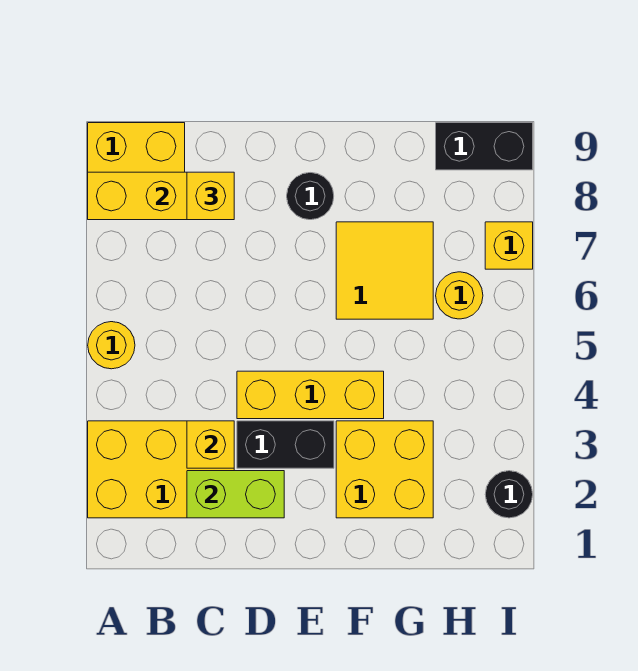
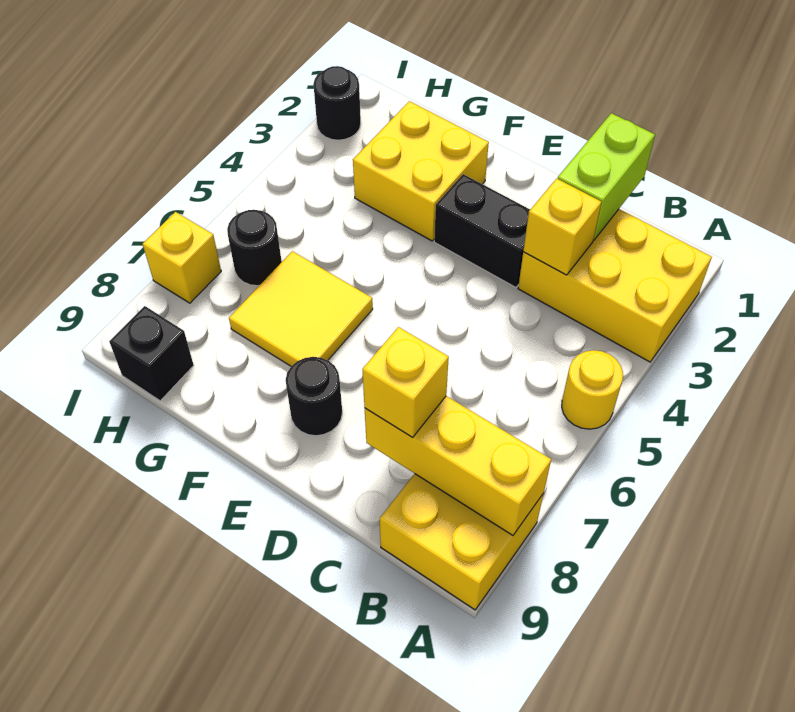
lime brick C2:D2 level 2 -> lime brick C1:C2 level 2
yellow brick D4:F4 level 1 -> none
yellow round brick H6 level 1 -> black round brick H6 level 1
black brick H9:I9 level 1 -> black brick H9 level 1

